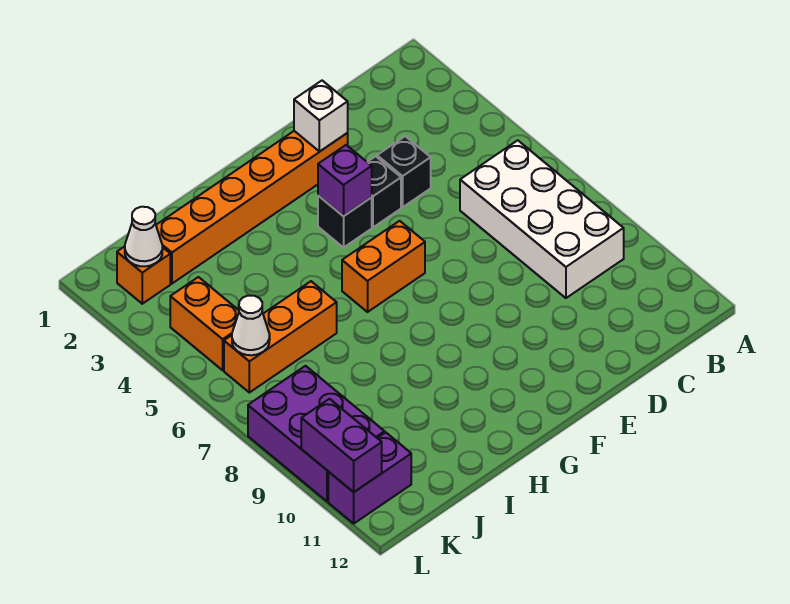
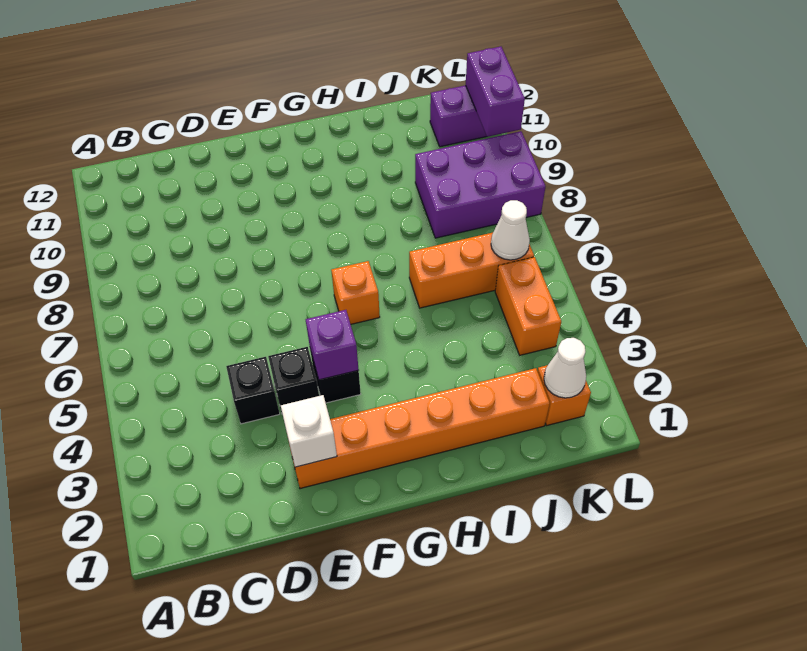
white brick B6:C9 level 1 -> none
orange brick F6:G6 level 1 -> orange brick G6 level 1
purple brick K8:L10 level 1 -> purple brick J8:L9 level 1

